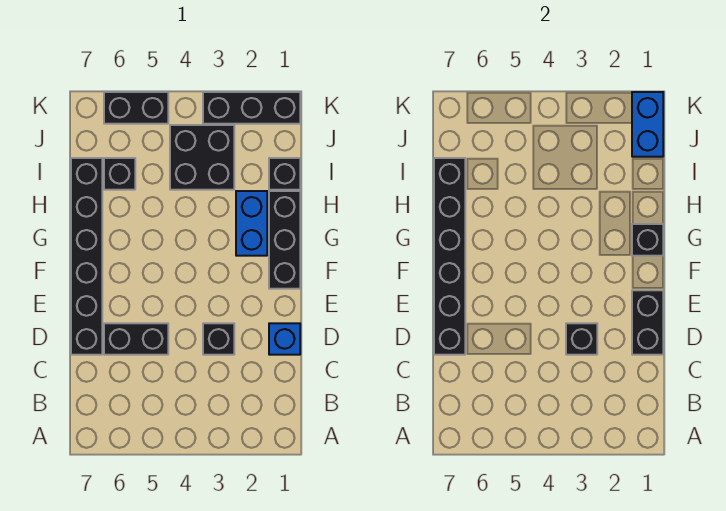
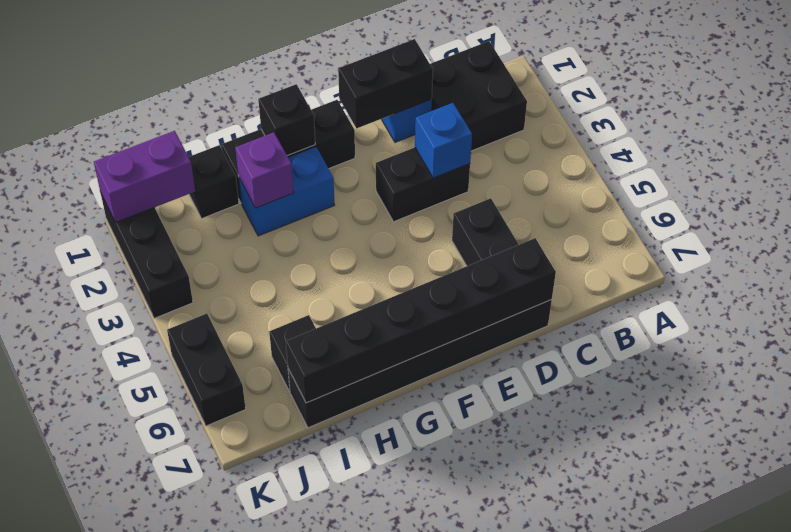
black brick D3 level 1 -> black brick D3:E3 level 1
black brick D3 level 2 -> blue brick D3 level 2
none -> purple brick H2 level 2
black brick I3:J4 level 1 -> black brick B1:C2 level 1
blue brick J1:K1 level 2 -> purple brick J1:K1 level 2

